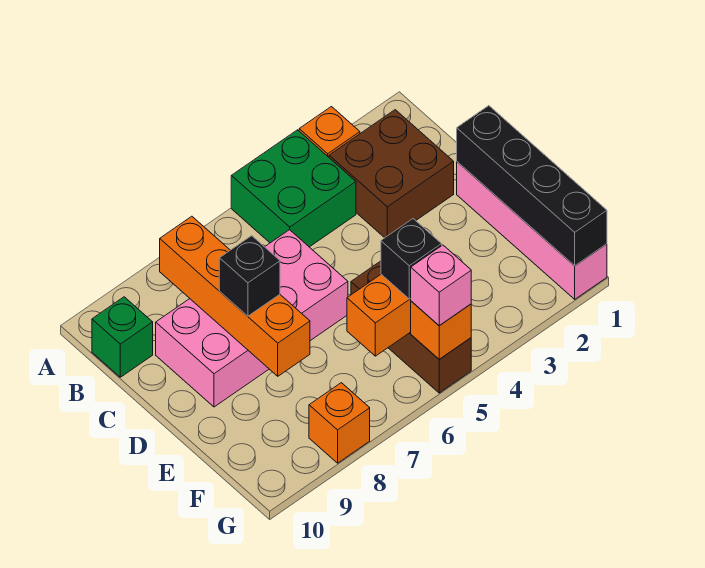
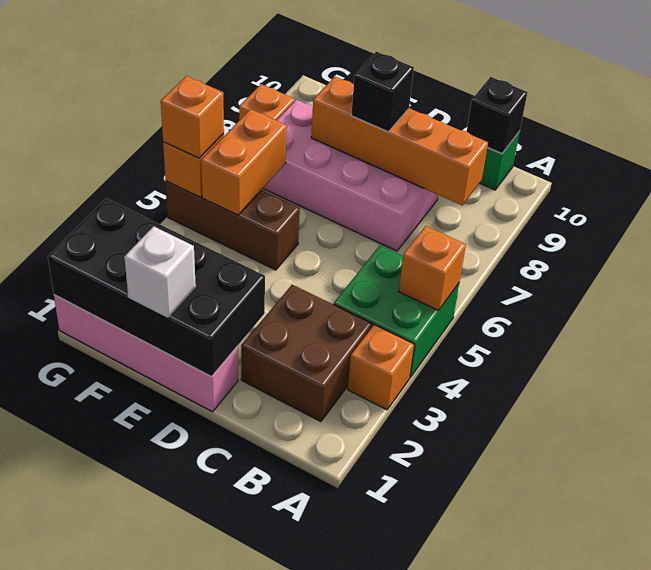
none -> orange brick A5 level 2
pink brick C6:D9 level 1 -> pink brick C7:F8 level 1
black brick D1:G1 level 2 -> black brick D1:G2 level 2
none -> white brick E1 level 3
black brick F5 level 3 -> black brick B10 level 2
pink brick G5 level 3 -> orange brick G5 level 3

